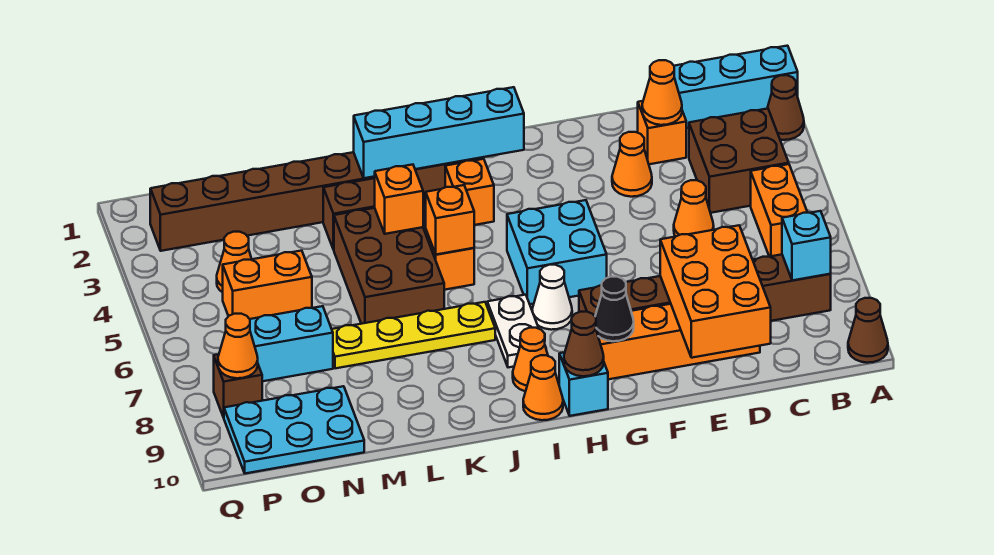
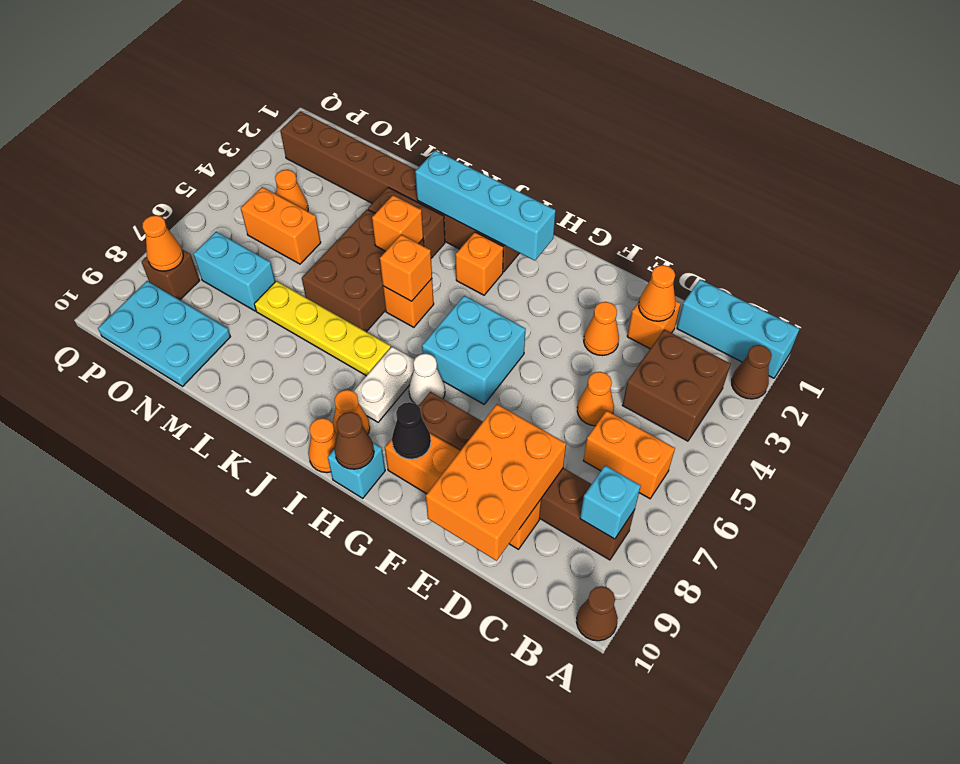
orange brick B5:B6 level 1 -> orange brick B6:C6 level 1

